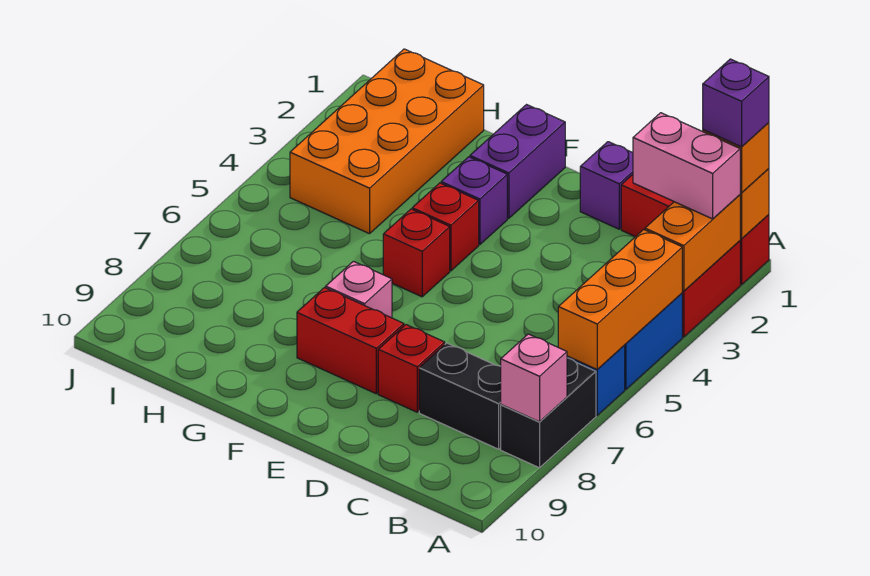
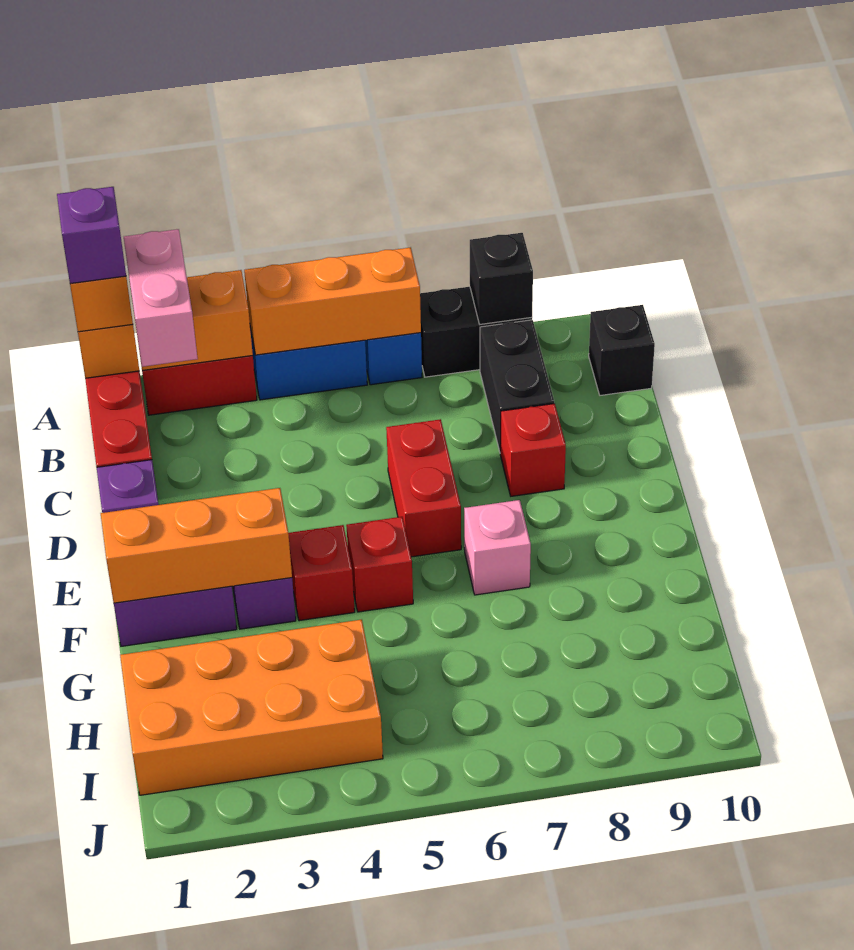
pink brick A8 level 2 -> black brick A8 level 2
none -> black brick B10 level 1
red brick E8:F8 level 1 -> red brick D6:E6 level 1
none -> orange brick F1:F3 level 2

